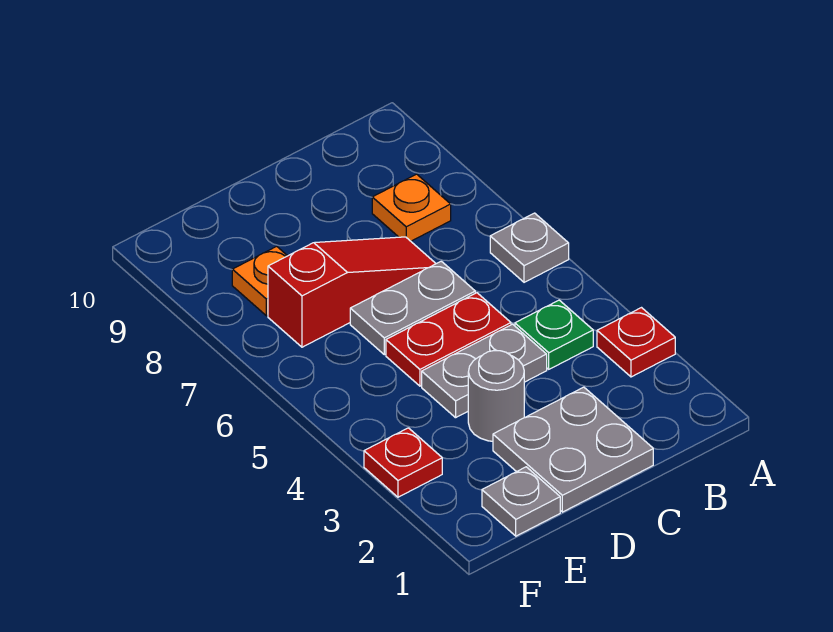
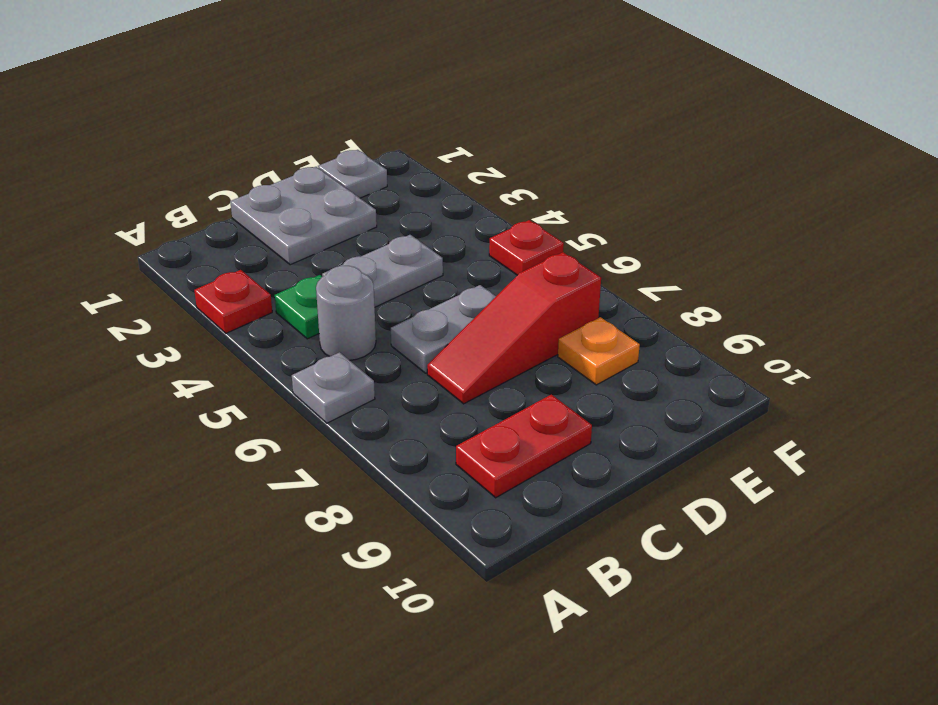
orange plate B8 level 1 -> none
red plate C5:D5 level 1 -> red plate B9:C9 level 1
grey round brick D3 level 1 -> grey round brick B5 level 1
red plate F3 level 1 -> red plate F5 level 1

